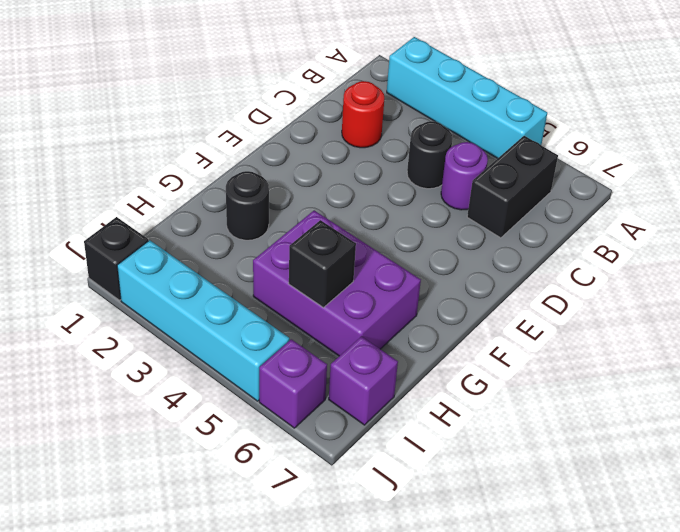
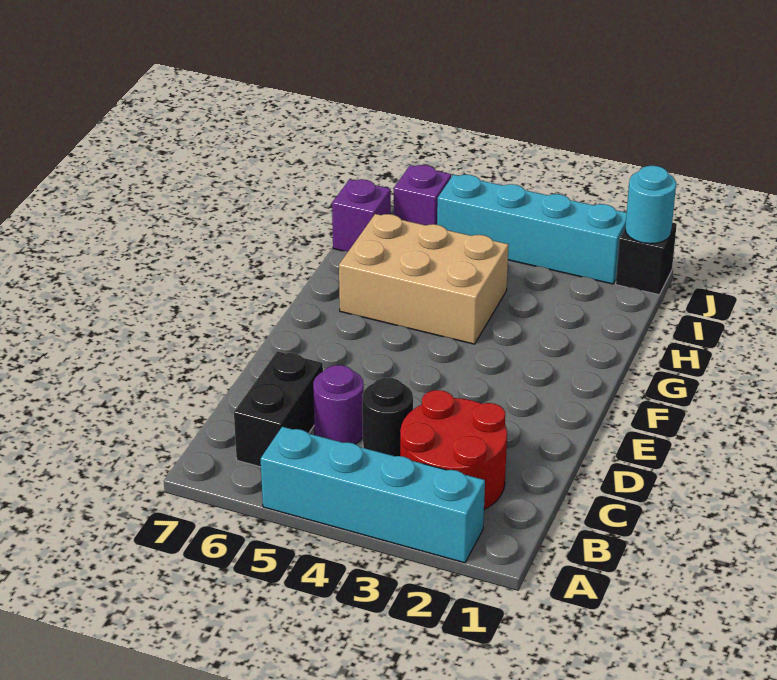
red round brick C2 level 1 -> red round brick B2:C3 level 1
black round brick G2 level 1 -> none
purple brick G4:H6 level 1 -> tan brick G4:H6 level 1
black brick H5 level 2 -> none
none -> cyan round brick J1 level 2

